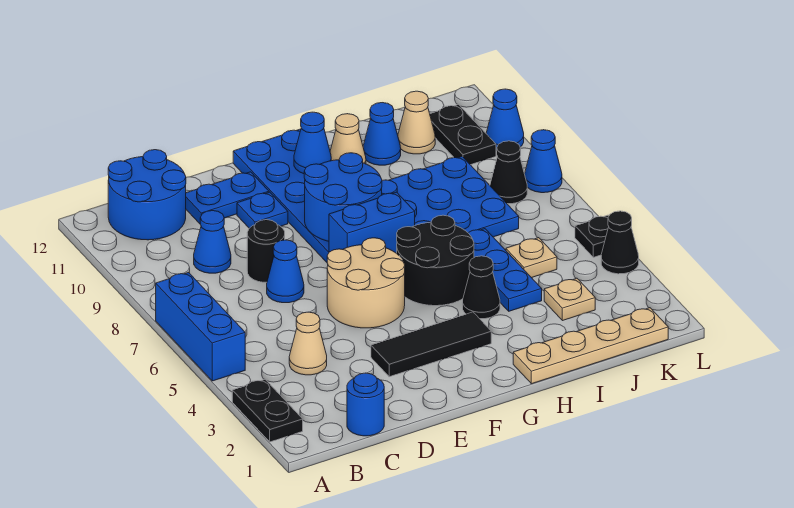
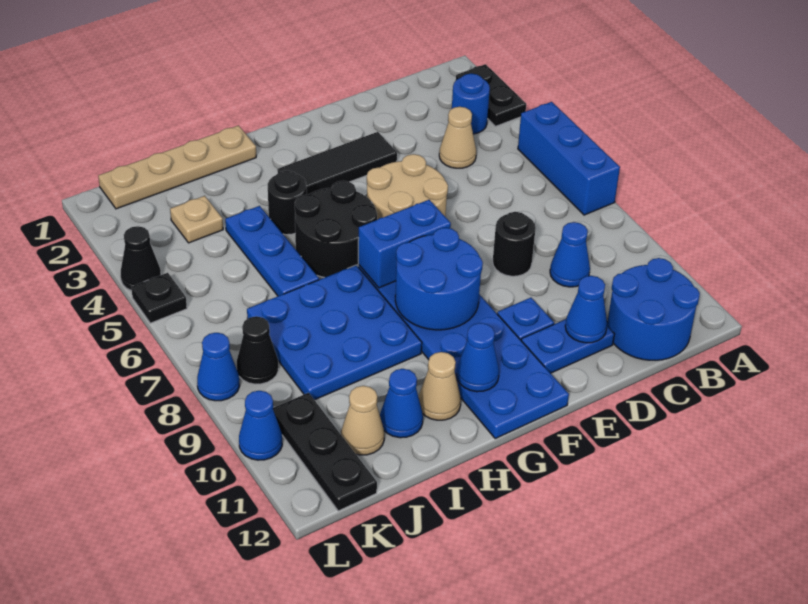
blue round brick C1 level 1 -> blue round brick B3 level 1
blue cone D7 level 1 -> blue cone D11 level 2
black cone H4 level 1 -> black round brick H4 level 1
tan plate J5 level 1 -> none
black plate K10:K11 level 1 -> black plate K10:K12 level 1

